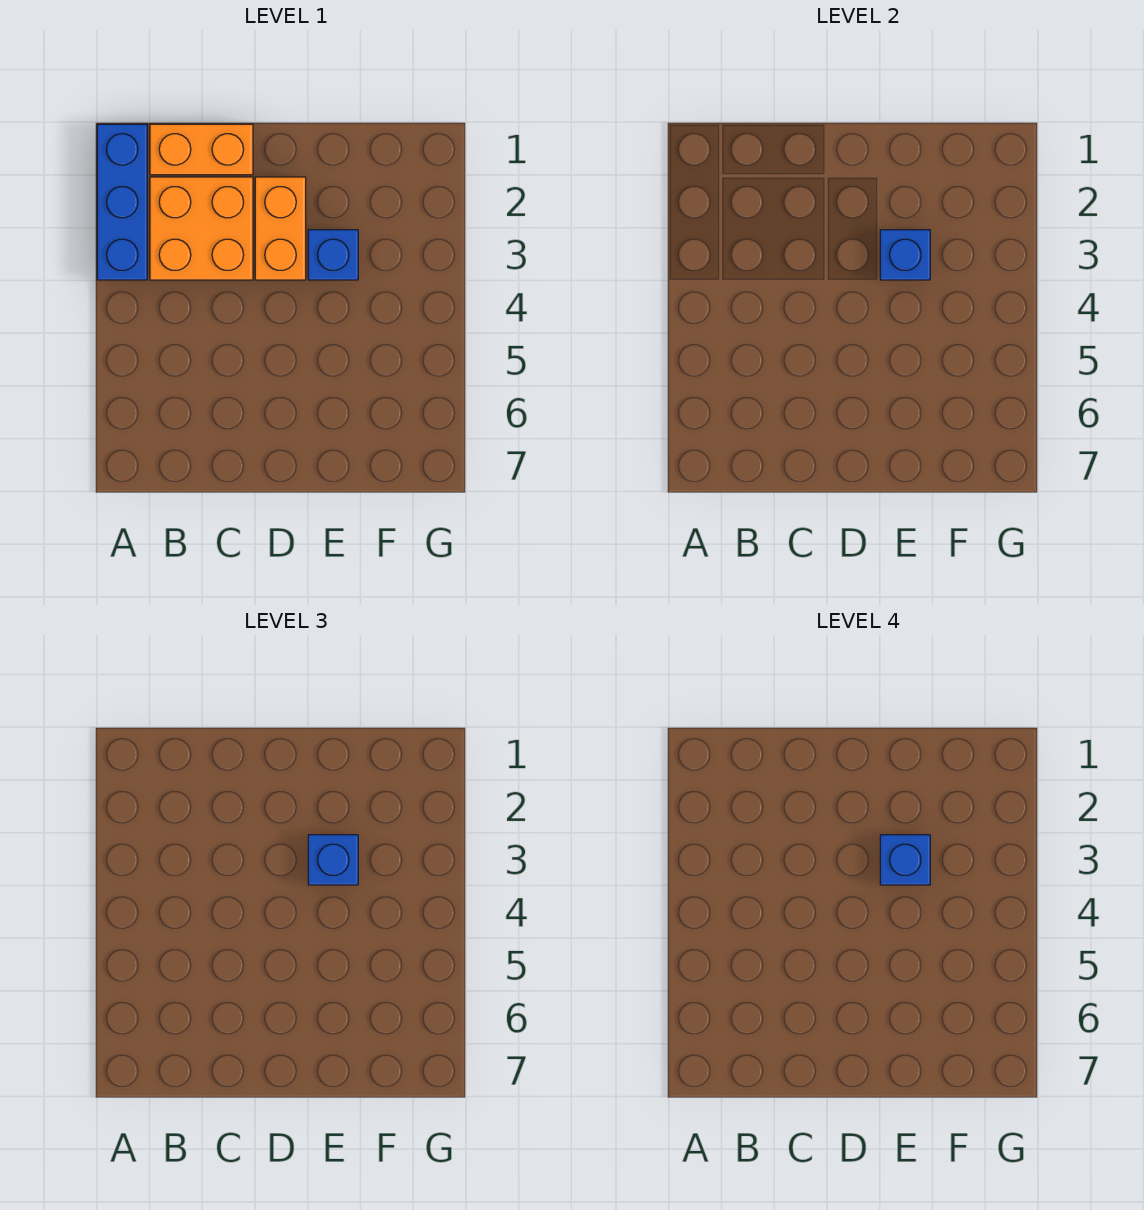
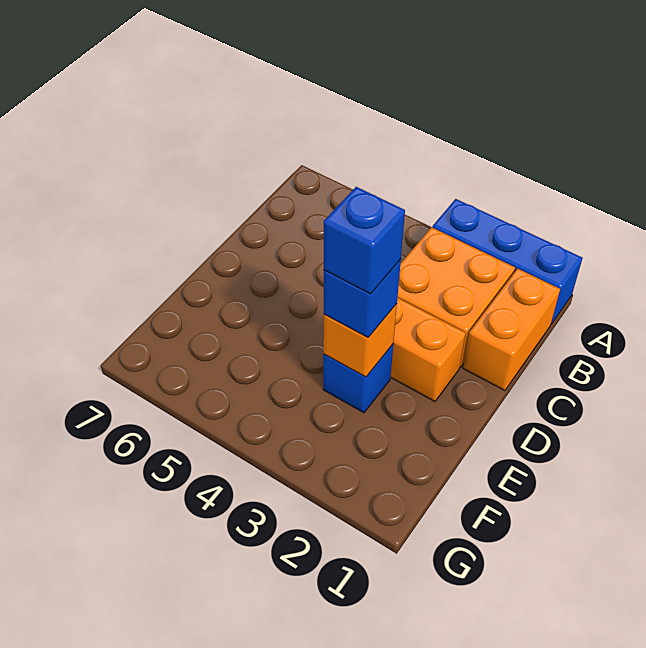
blue brick E3 level 2 -> orange brick E3 level 2

